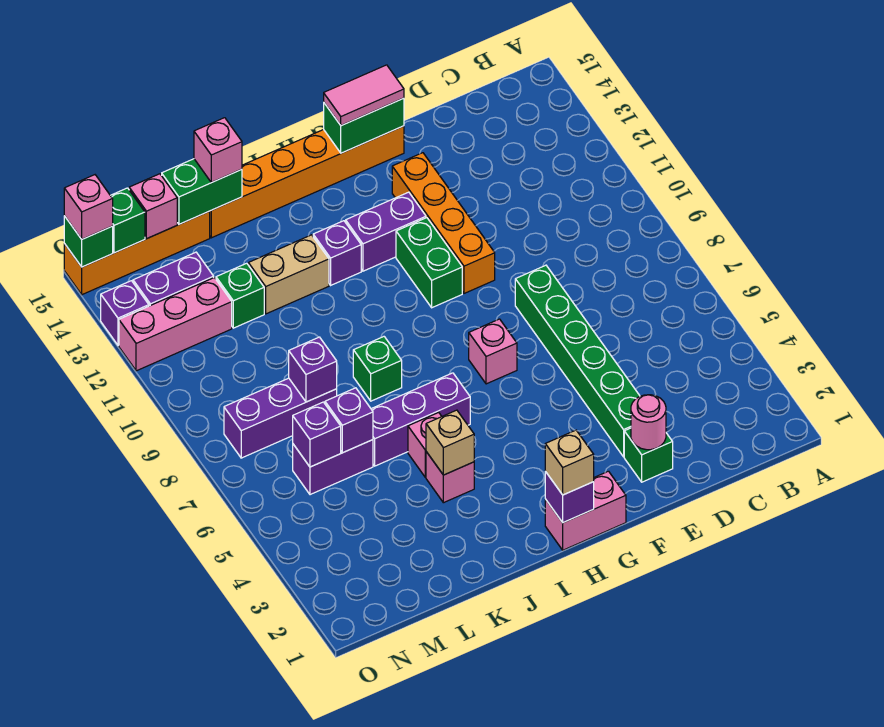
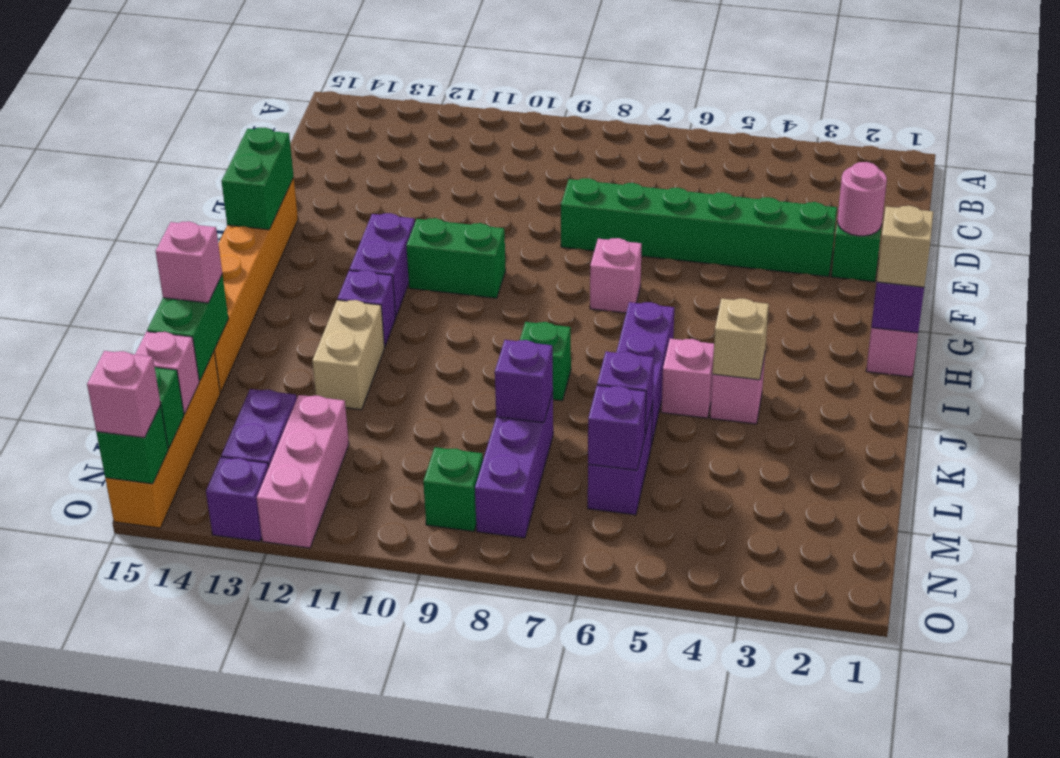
orange brick F10:F13 level 1 -> none
pink tile F15:G15 level 3 -> none
green brick L12 level 1 -> green brick N9 level 1

